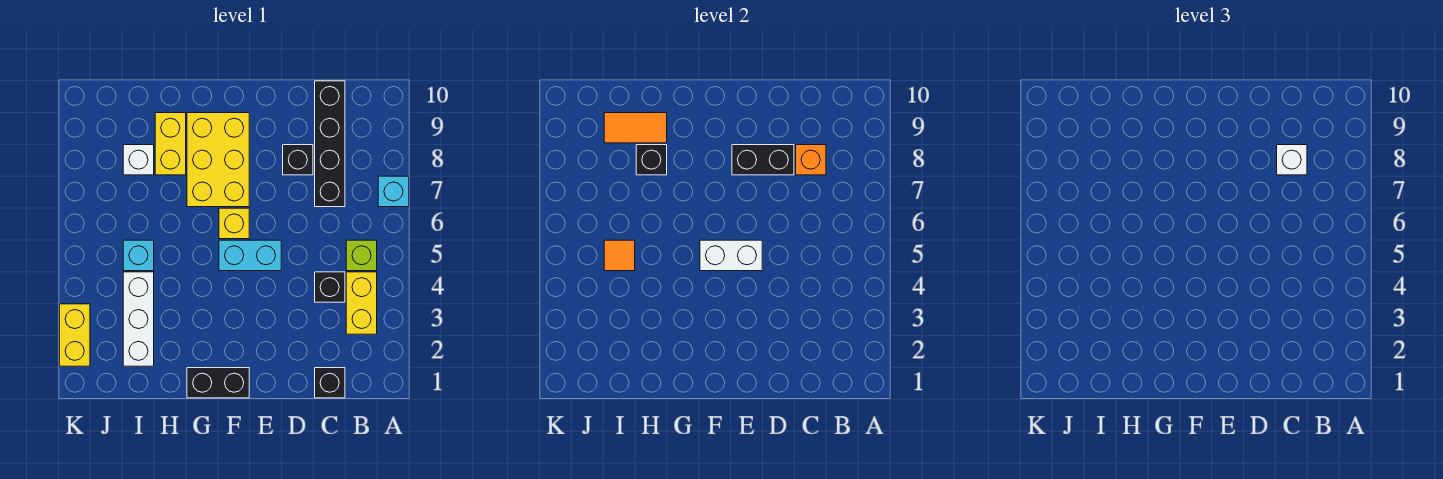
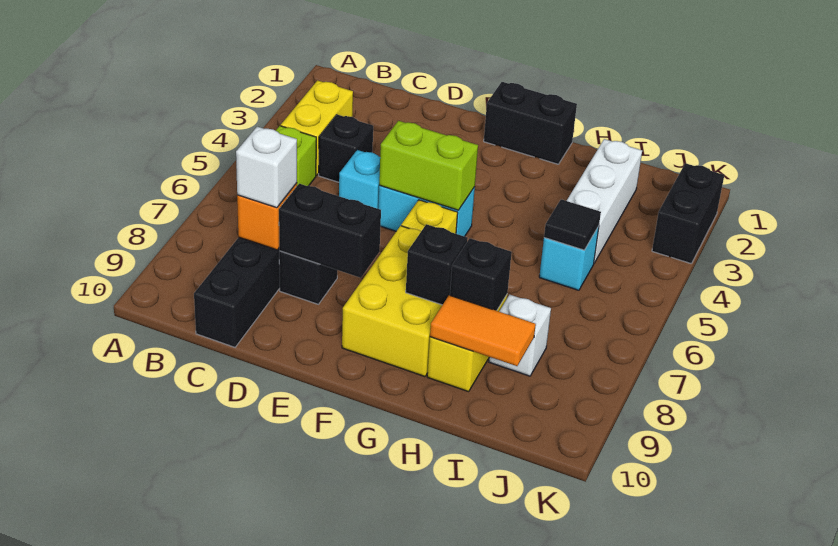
cyan brick A7 level 1 -> cyan brick D5 level 1
black brick C1 level 1 -> black brick G8 level 2
white brick E5:F5 level 2 -> lime brick E5:F5 level 2
orange tile I5 level 2 -> black tile I5 level 2
yellow brick K2:K3 level 1 -> black brick K2:K3 level 1

